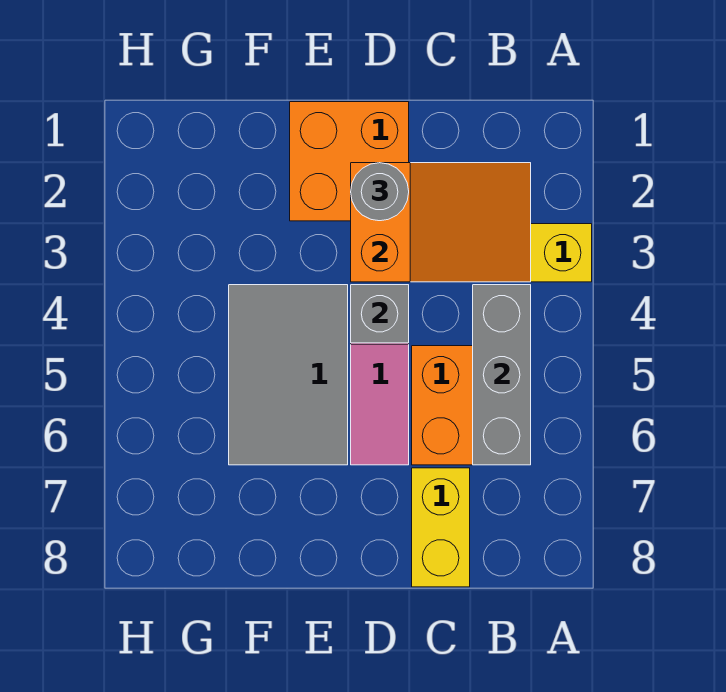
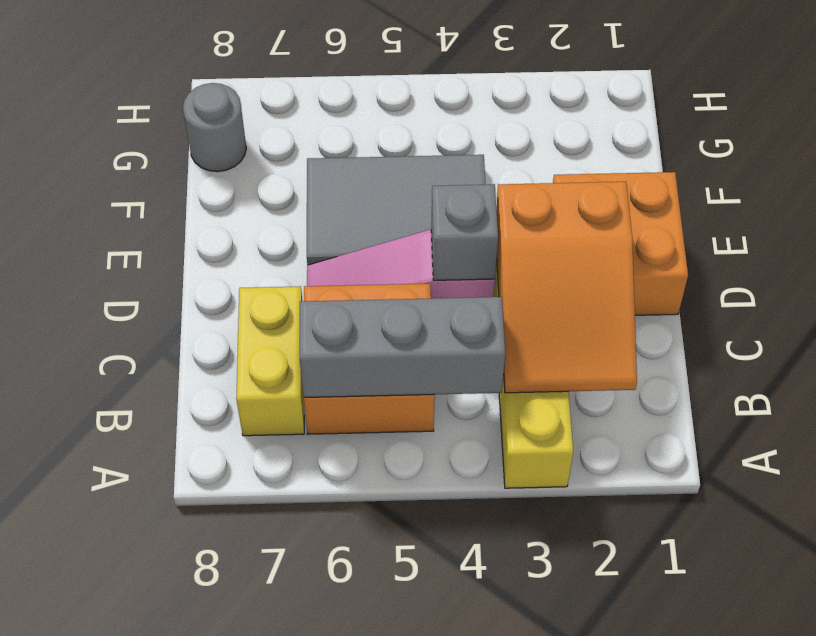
yellow brick C7:C8 level 1 -> yellow brick B7:C7 level 1
grey round brick D2 level 3 -> grey round brick G8 level 1

